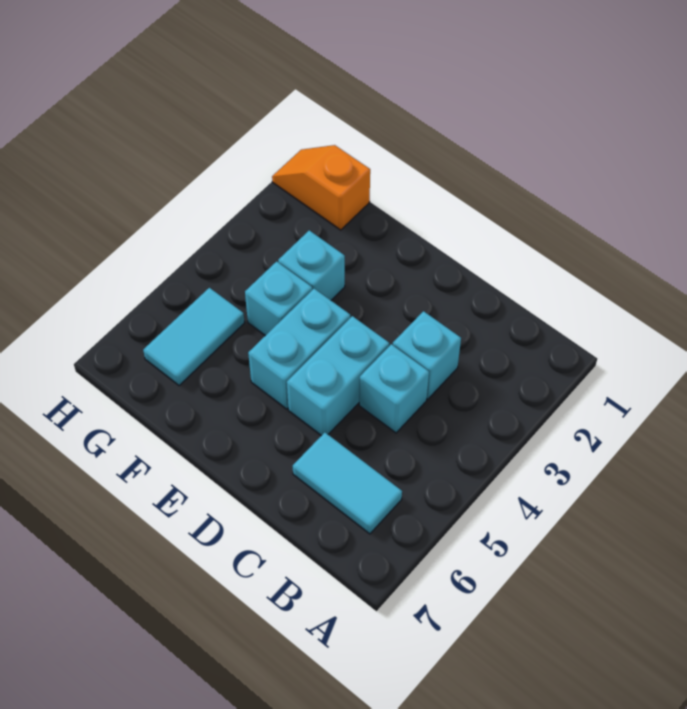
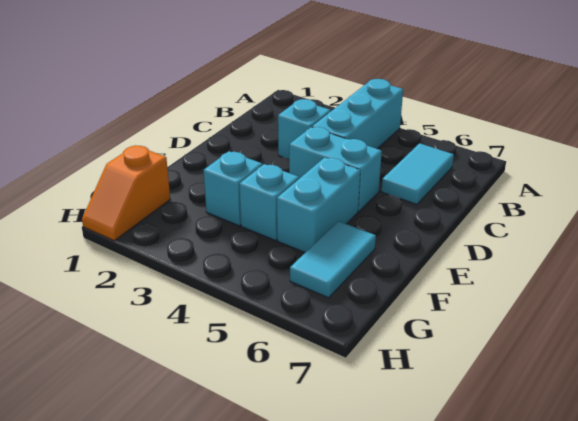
cyan brick C4 level 1 -> cyan brick A4:C4 level 1
cyan brick E4:E5 level 1 -> cyan brick E5:F5 level 1
cyan tile G5:G6 level 1 -> cyan tile F6:G6 level 1

